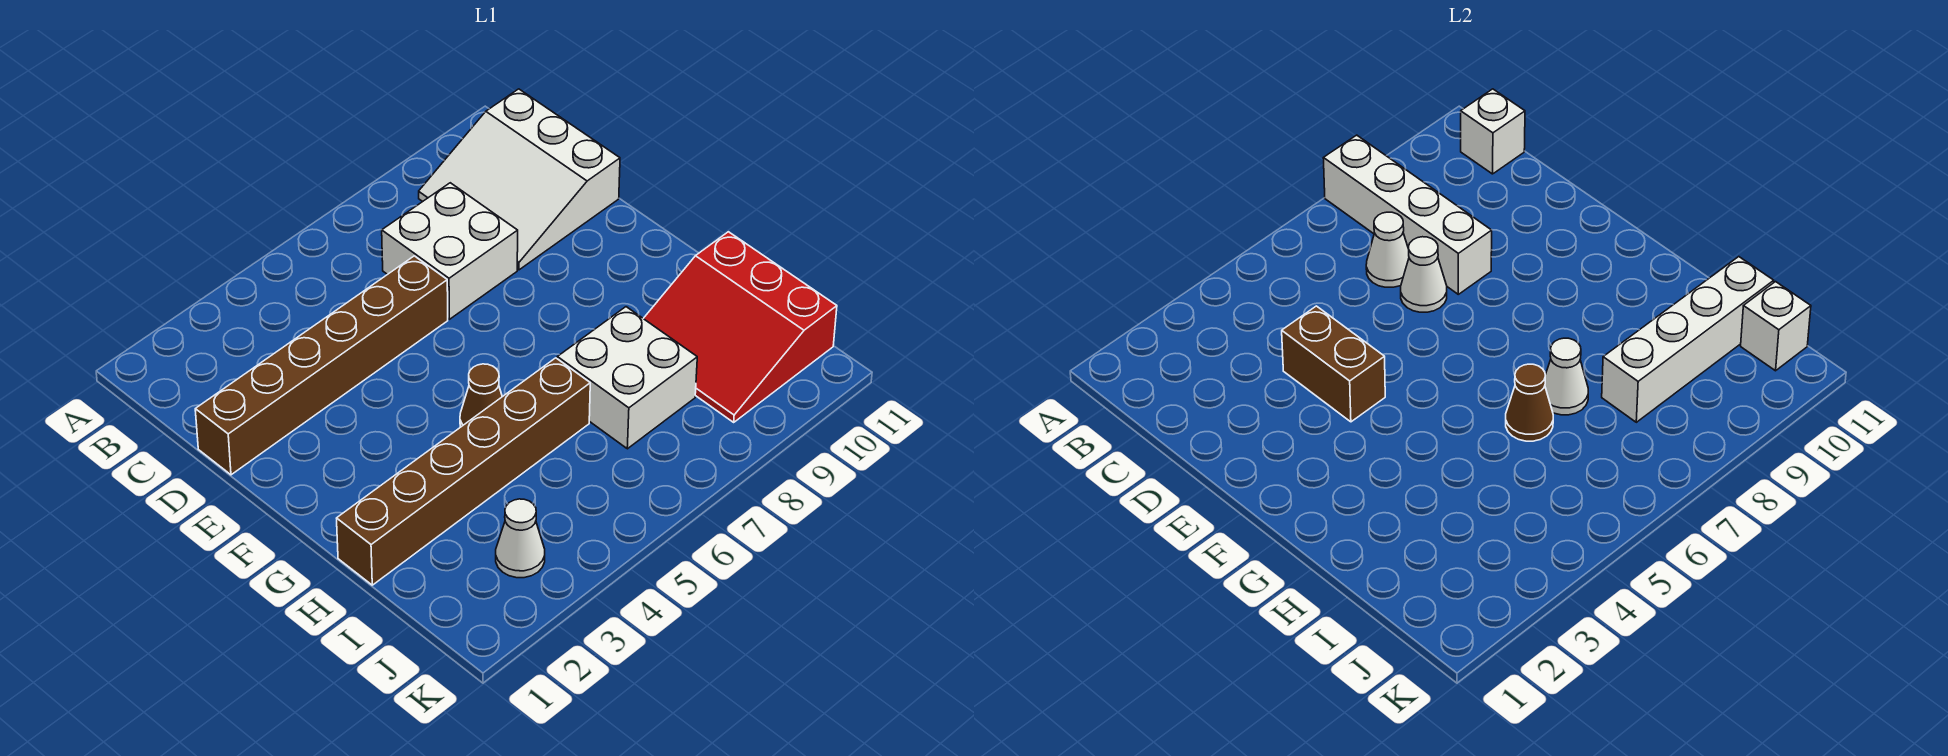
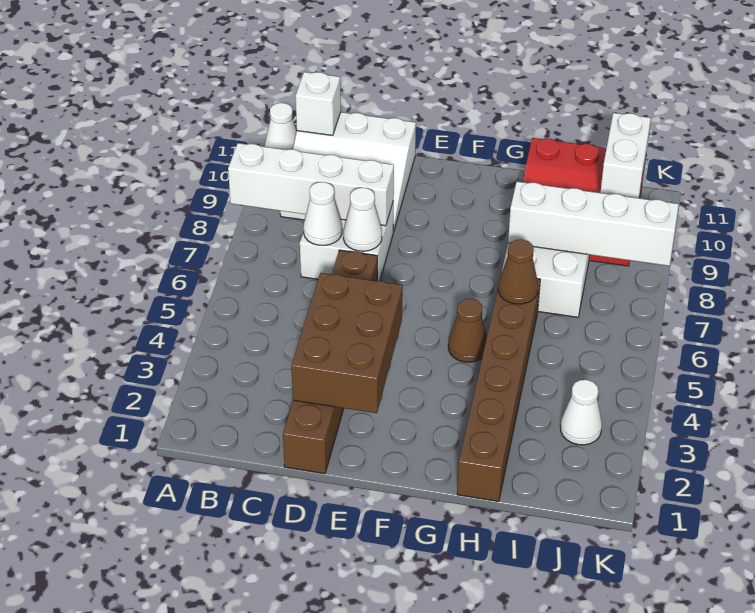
brown brick D4:E4 level 2 -> brown brick D2:E4 level 2
white cone H7 level 2 -> white cone A11 level 1
white brick I8:I11 level 2 -> white brick H8:K8 level 2
white brick J11 level 2 -> white brick J10:J11 level 2

